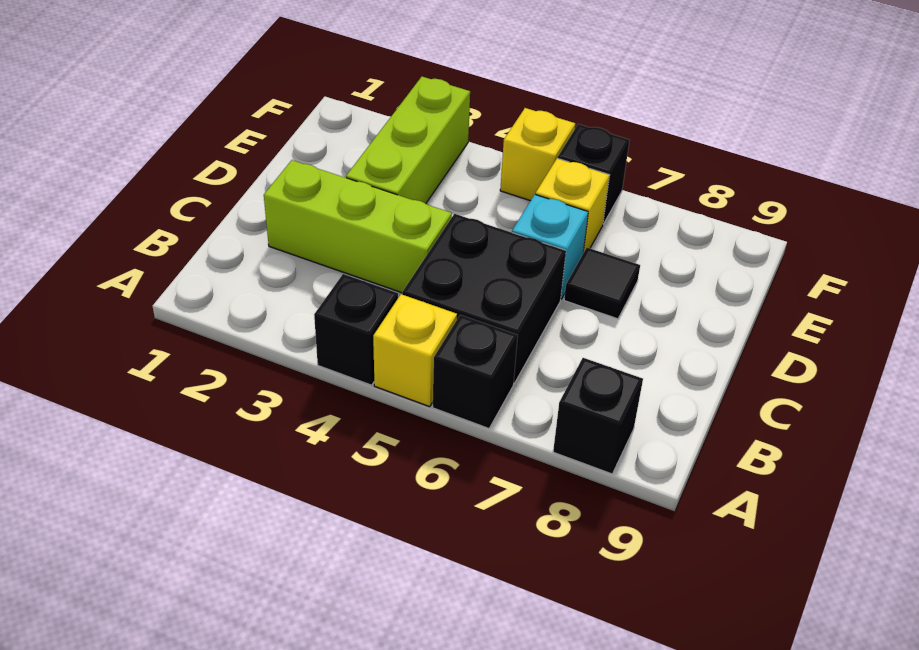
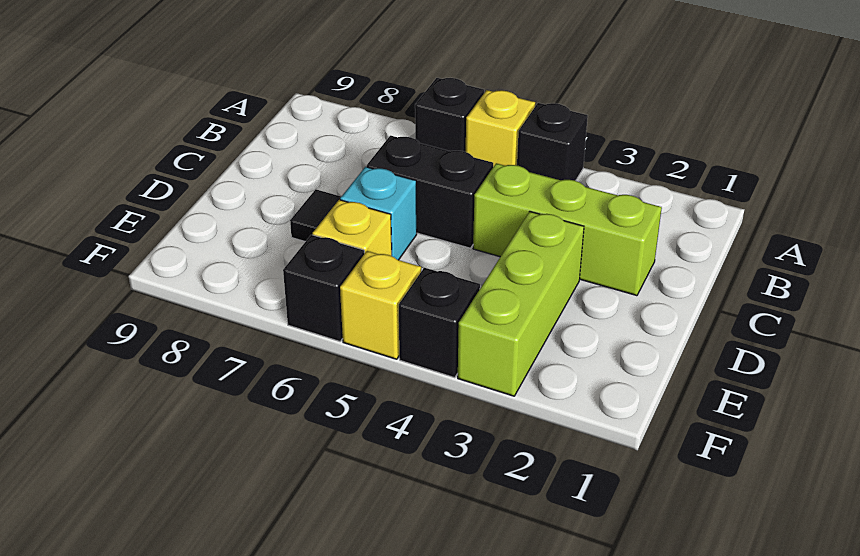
black brick A8 level 1 -> black brick F4 level 1
black brick B5:C6 level 1 -> black brick C5:C6 level 1

